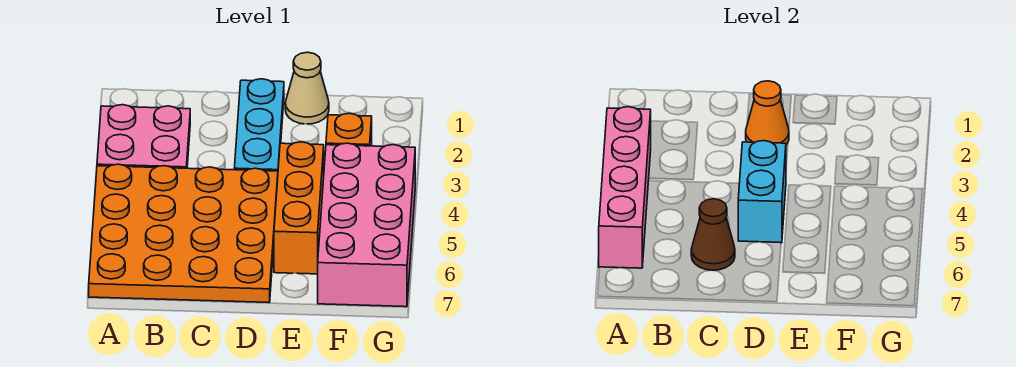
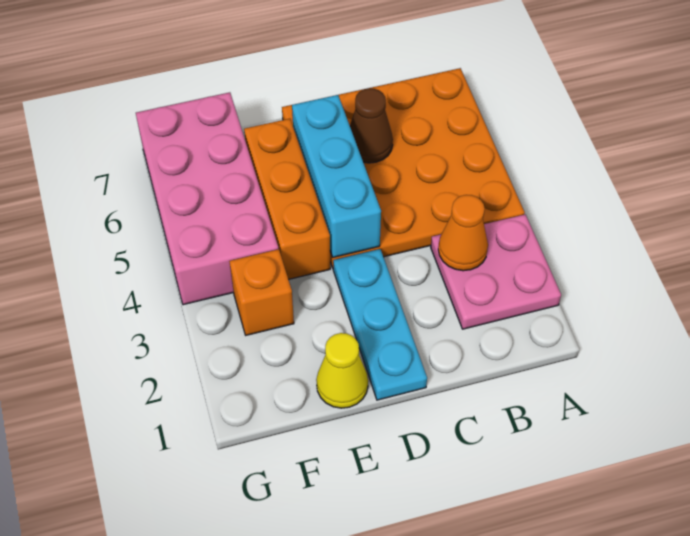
pink brick A3:A6 level 2 -> none
orange cone D2 level 2 -> orange cone B3 level 2
cyan brick D4:D5 level 2 -> cyan brick D4:D6 level 2
tan cone E1 level 1 -> yellow cone E1 level 1

